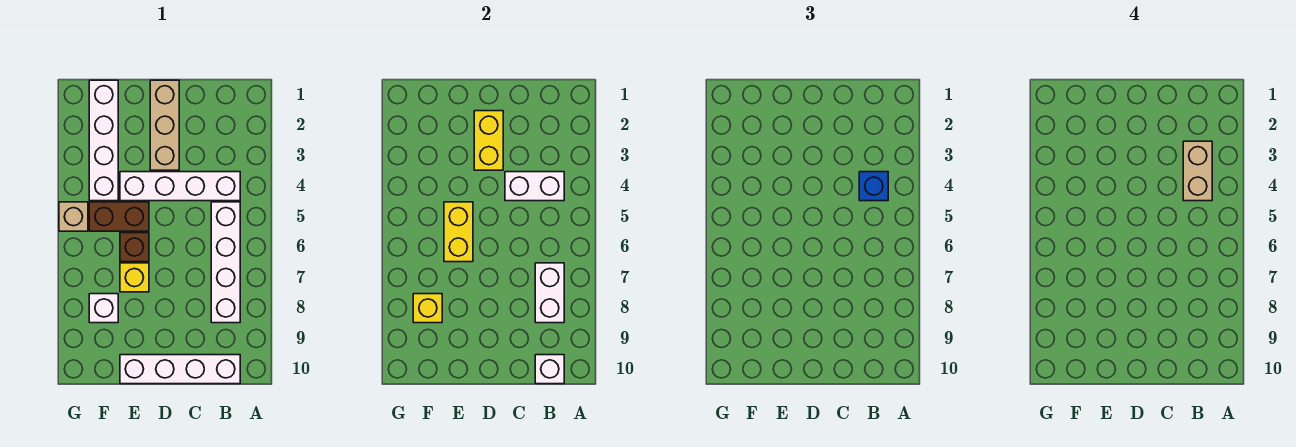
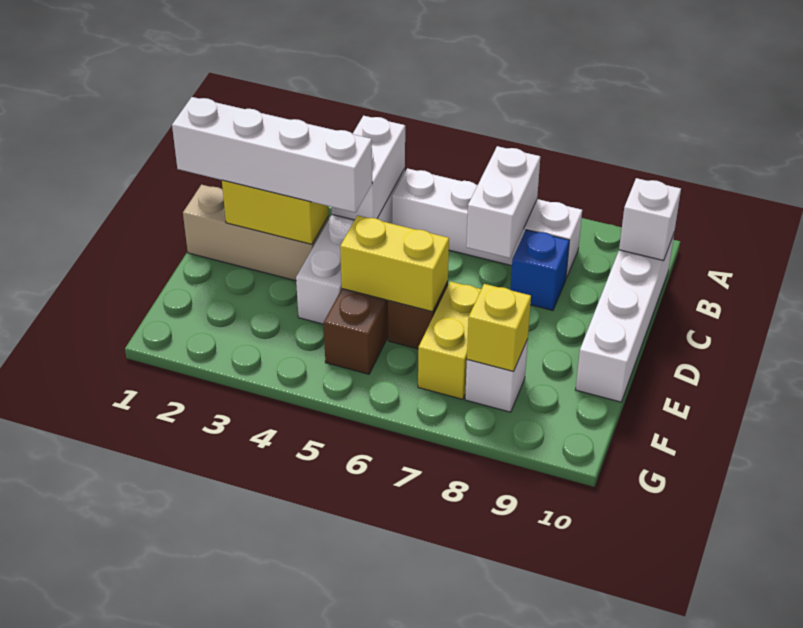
tan brick B3:B4 level 4 -> none
blue brick B4 level 3 -> blue brick C8 level 1
white brick B7:B8 level 2 -> white brick B7:C7 level 2
yellow brick E7 level 1 -> yellow brick E7:F7 level 1
white brick F1:F4 level 1 -> white brick D1:D4 level 3
tan brick G5 level 1 -> none

